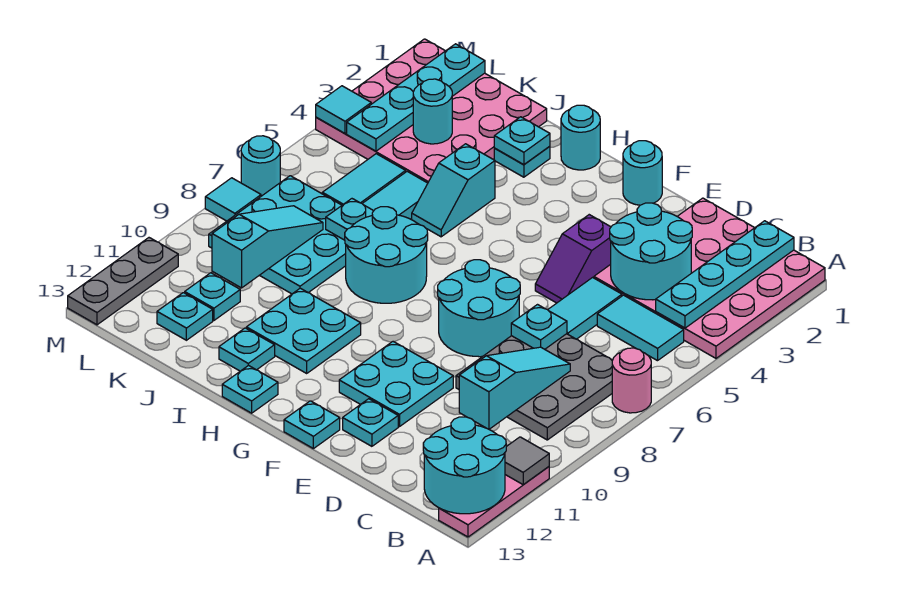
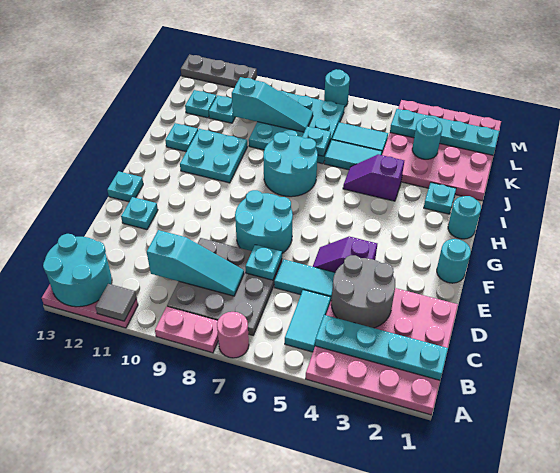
none -> pink plate A8:A9 level 1
cyan round brick C3:D4 level 2 -> grey round brick C3:D4 level 2
cyan plate E10:F11 level 1 -> none
cyan plate H13 level 1 -> none
cyan plate I2 level 2 -> none
cyan slope I4:I5 level 1 top 4 -> purple slope I4:I5 level 1 top 4
cyan tile M4 level 2 -> none
cyan tile M8 level 1 -> none

